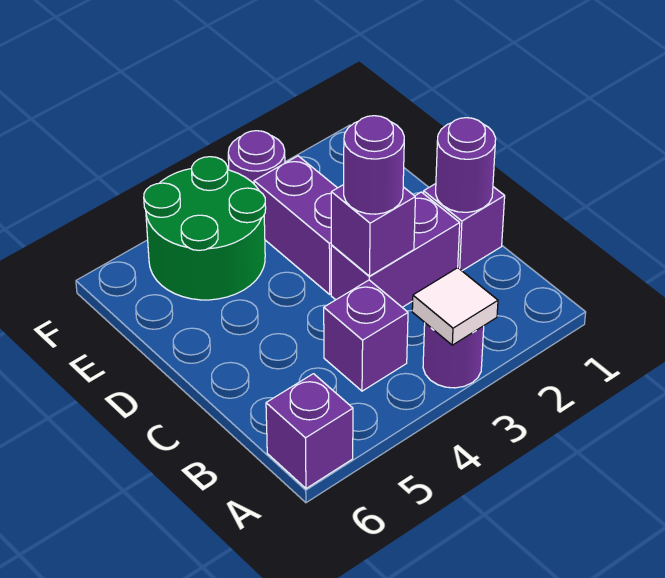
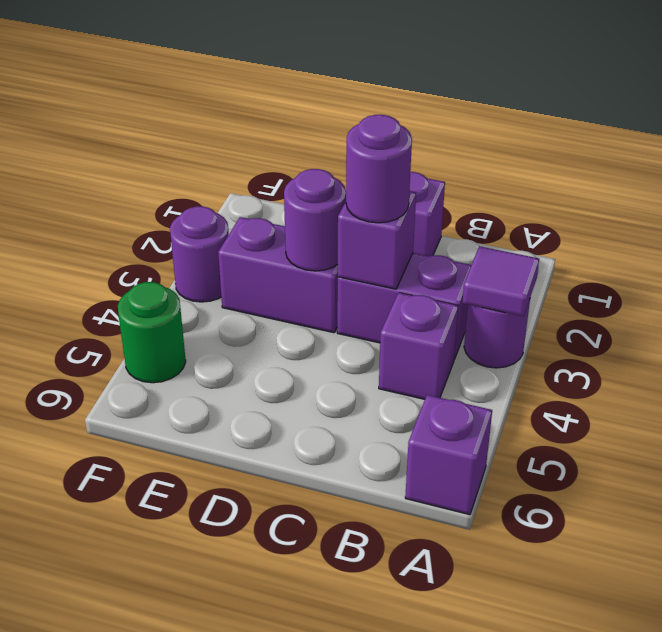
white tile A3 level 2 -> purple tile A3 level 2
purple round brick C1 level 2 -> purple round brick D3 level 2
purple brick C2:C3 level 1 -> purple brick B3:C3 level 1
green round brick E4:F5 level 1 -> green round brick F5 level 1

